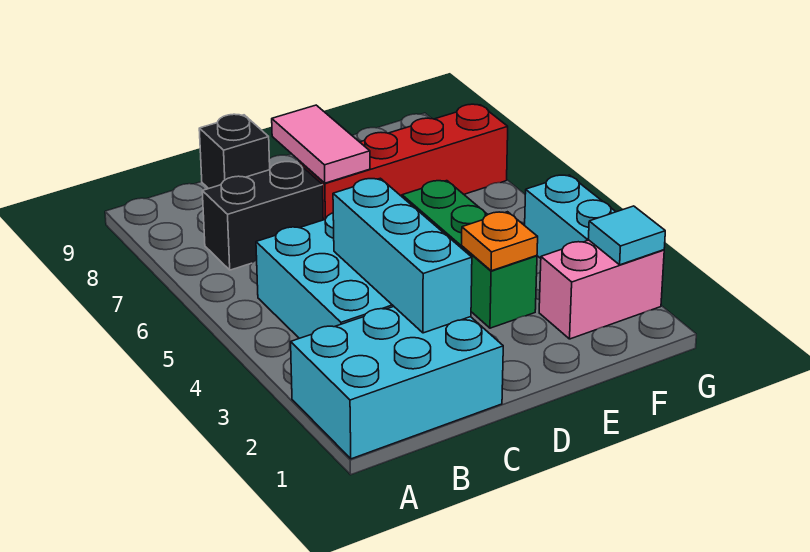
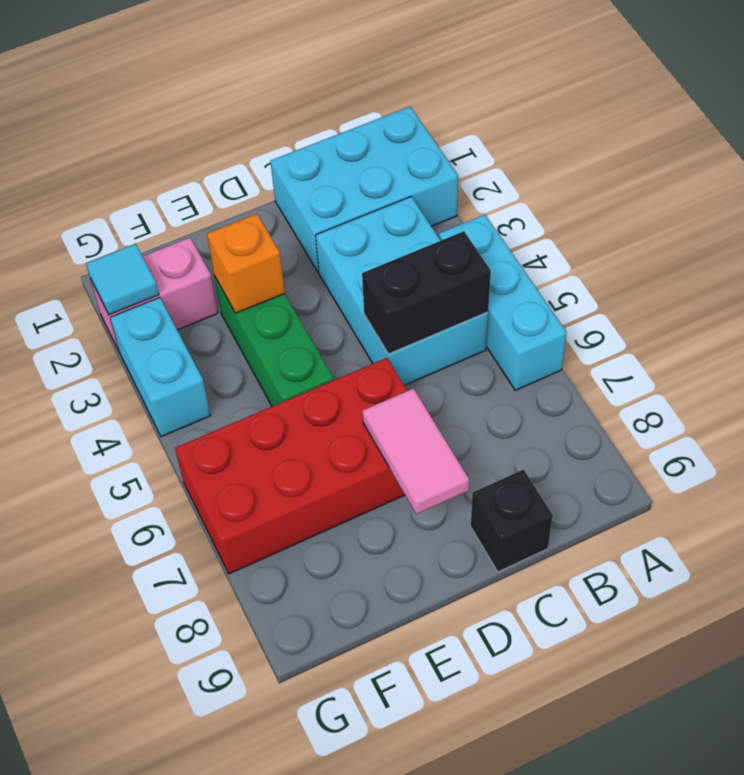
black brick B7:C7 level 1 -> black brick B5:C5 level 2
cyan brick C2:C4 level 2 -> cyan brick A4:A6 level 1
red brick D7:G7 level 1 -> red brick D6:G7 level 1
orange plate E3 level 2 -> orange brick E3 level 2

